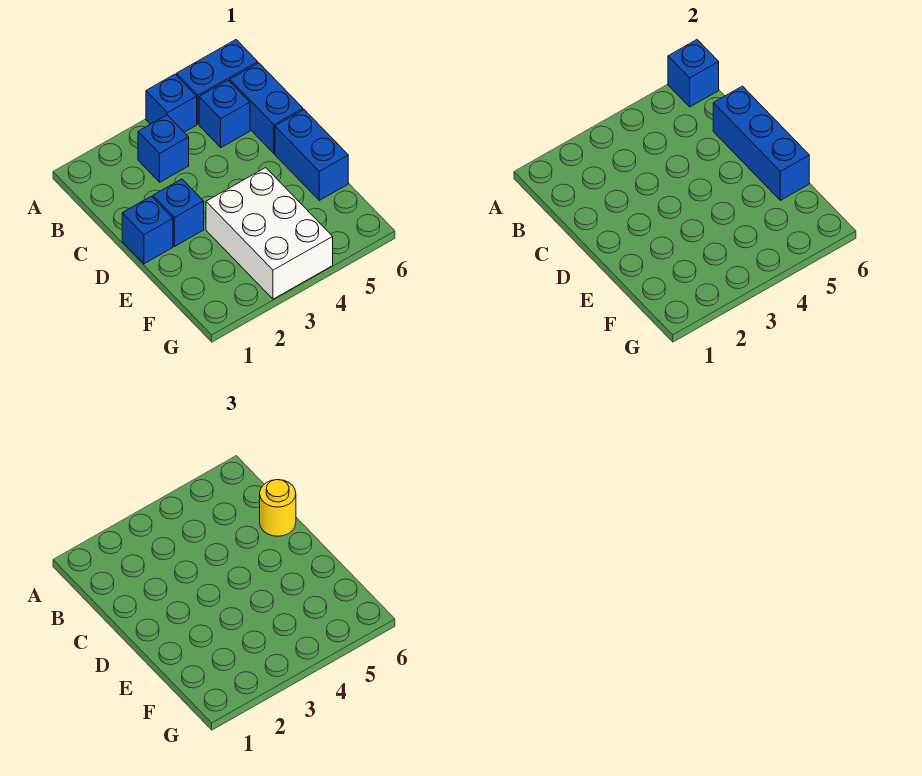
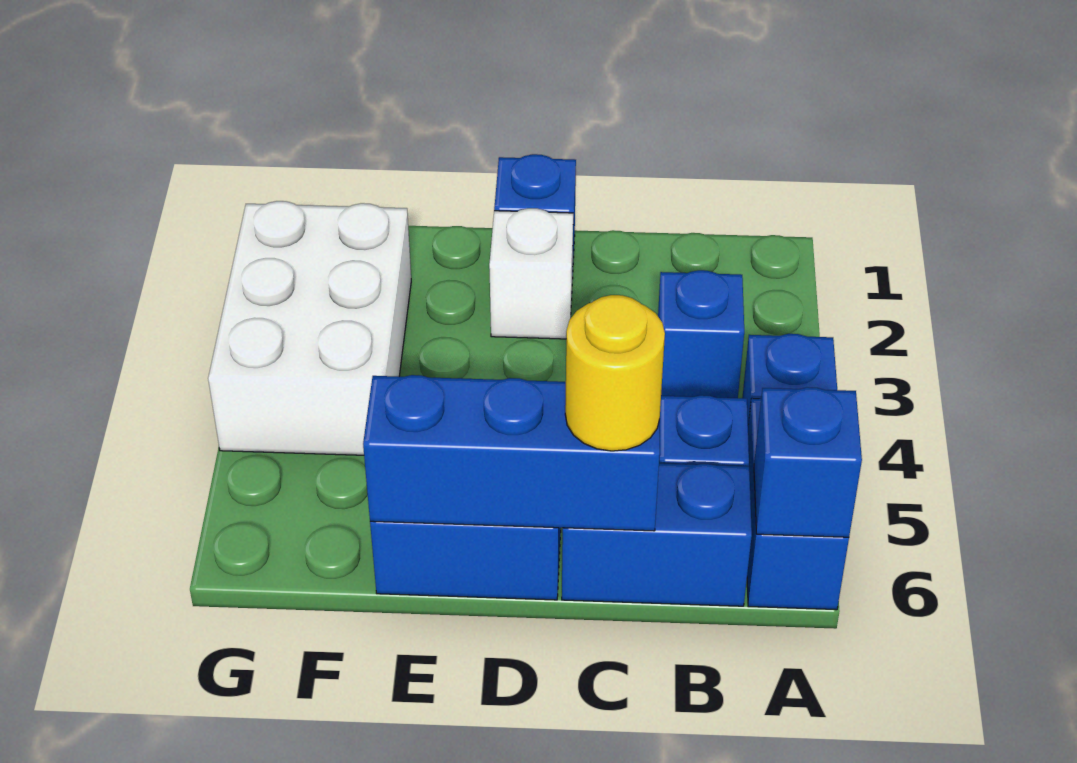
blue brick D2 level 1 -> white brick D2 level 1
white brick E3:G4 level 1 -> white brick F2:G4 level 1

